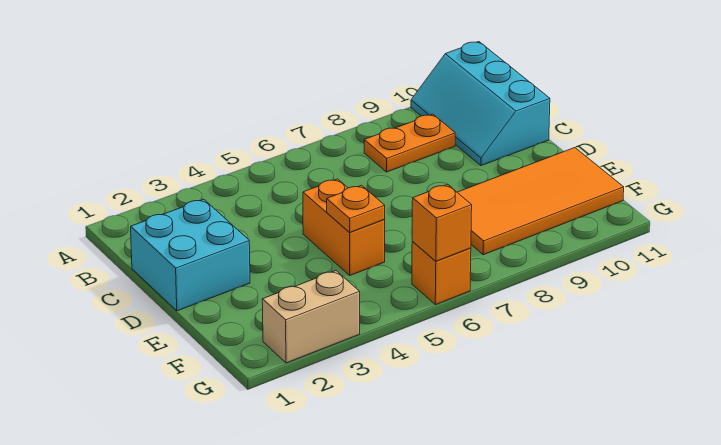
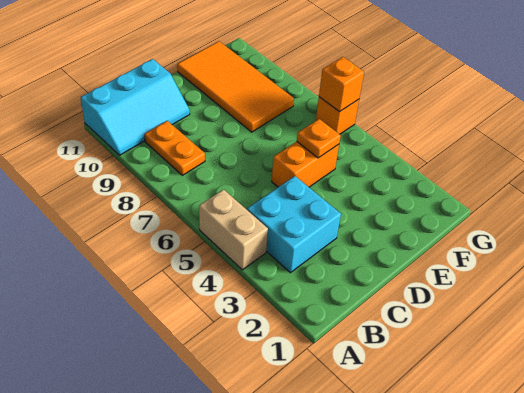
cyan brick C1:D2 level 1 -> cyan brick B3:C4 level 1
tan brick G2:G3 level 1 -> tan brick A4:A5 level 1

